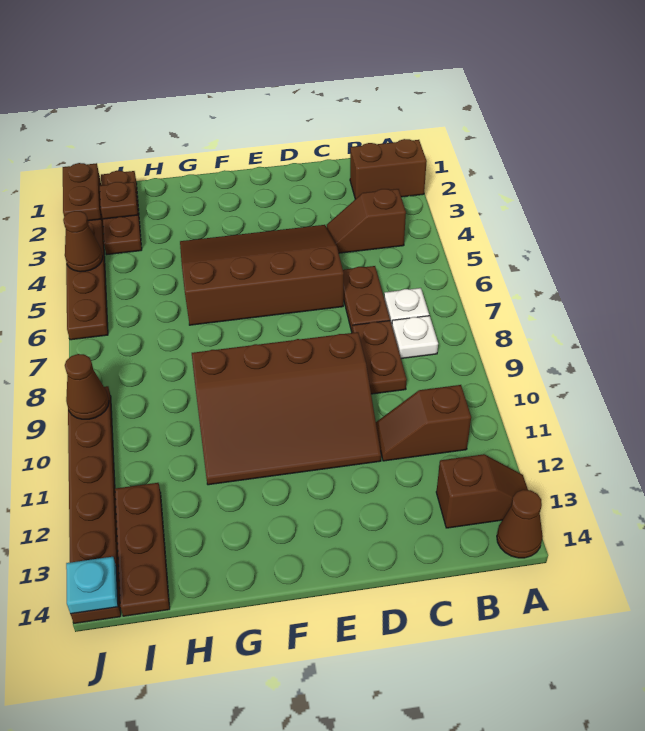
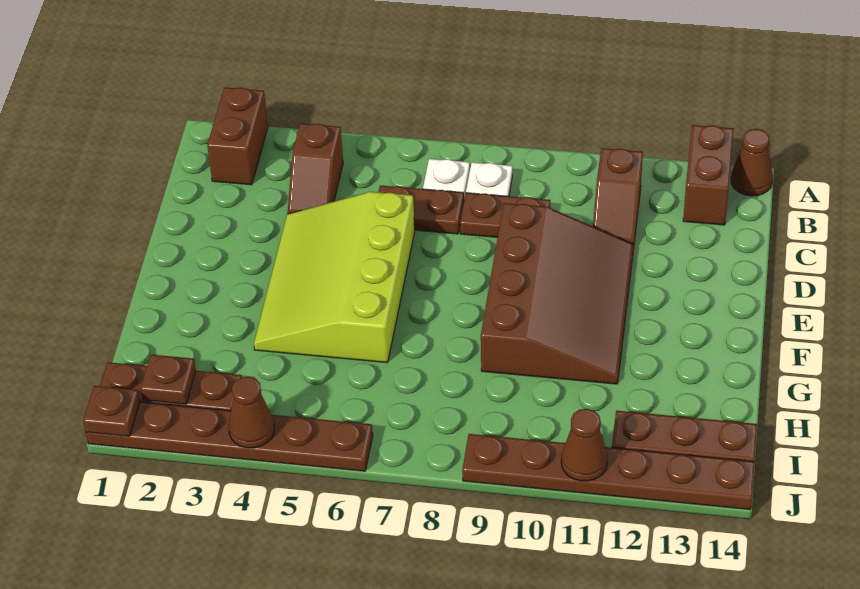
brown slope A13:B13 level 1 top B -> brown brick A13:B13 level 1
brown slope D4:G6 level 1 top 6 -> lime slope D4:G6 level 1 top 6
brown plate J1:J2 level 2 -> brown plate J1 level 2
brown cone J9 level 2 -> brown cone J11 level 2
cyan plate J14 level 2 -> none

